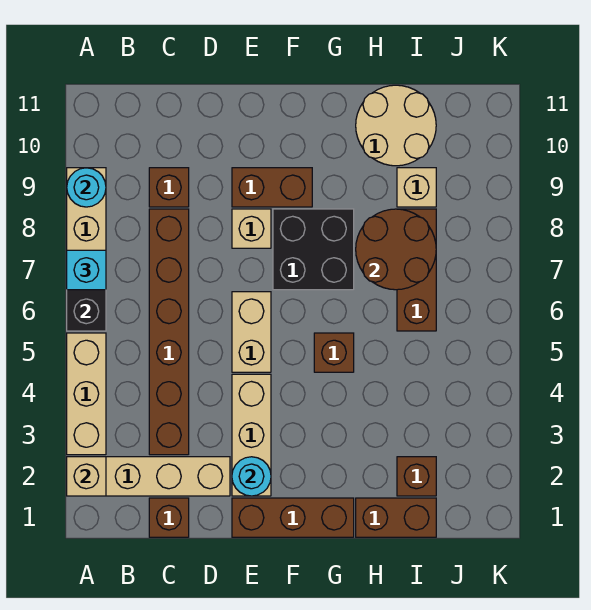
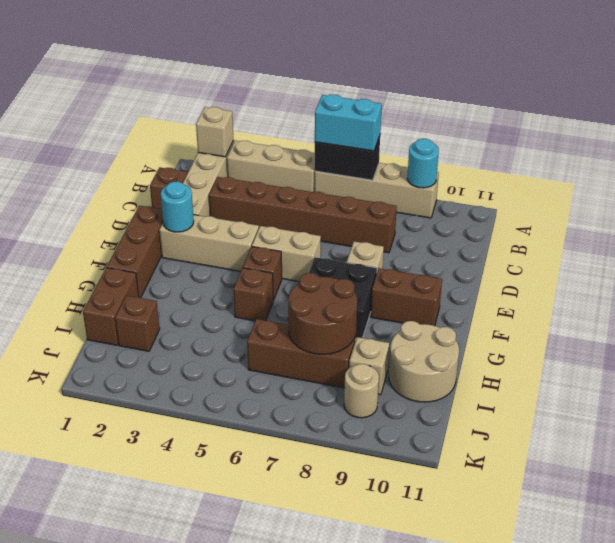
cyan brick A7 level 3 -> cyan brick A6:A7 level 3
brown brick C9 level 1 -> brown brick F5 level 1
brown brick E9:F9 level 1 -> brown brick F9:F10 level 1
none -> tan round brick J9 level 1

